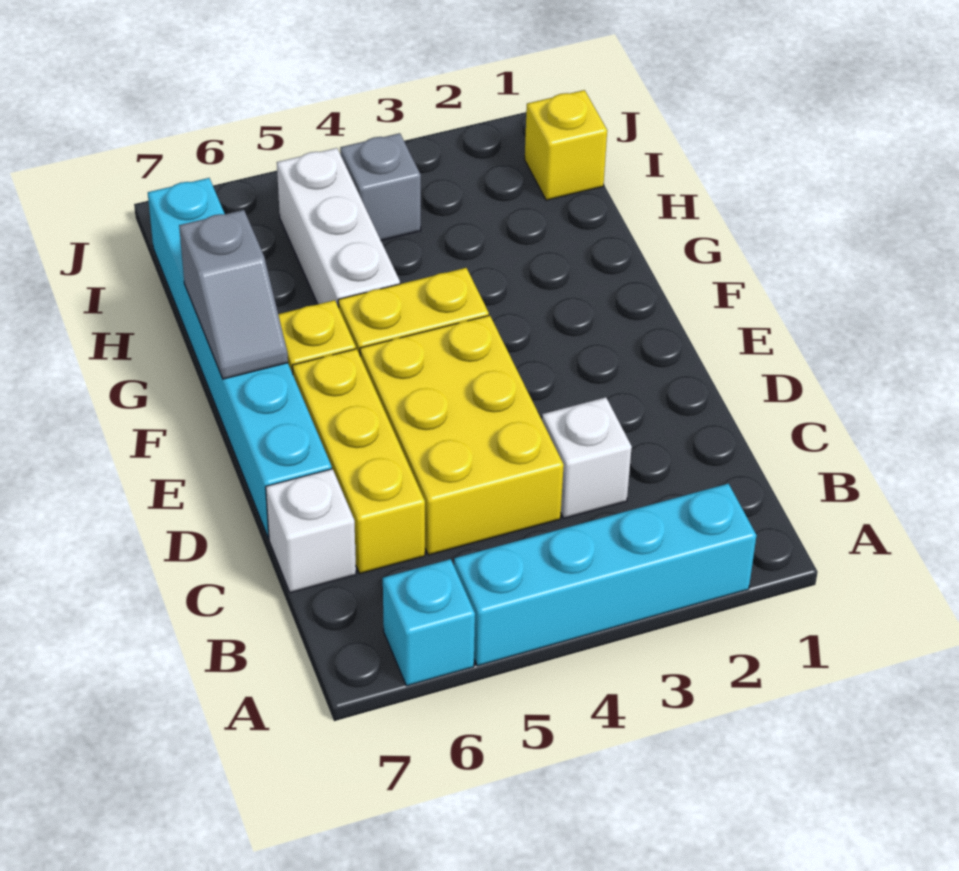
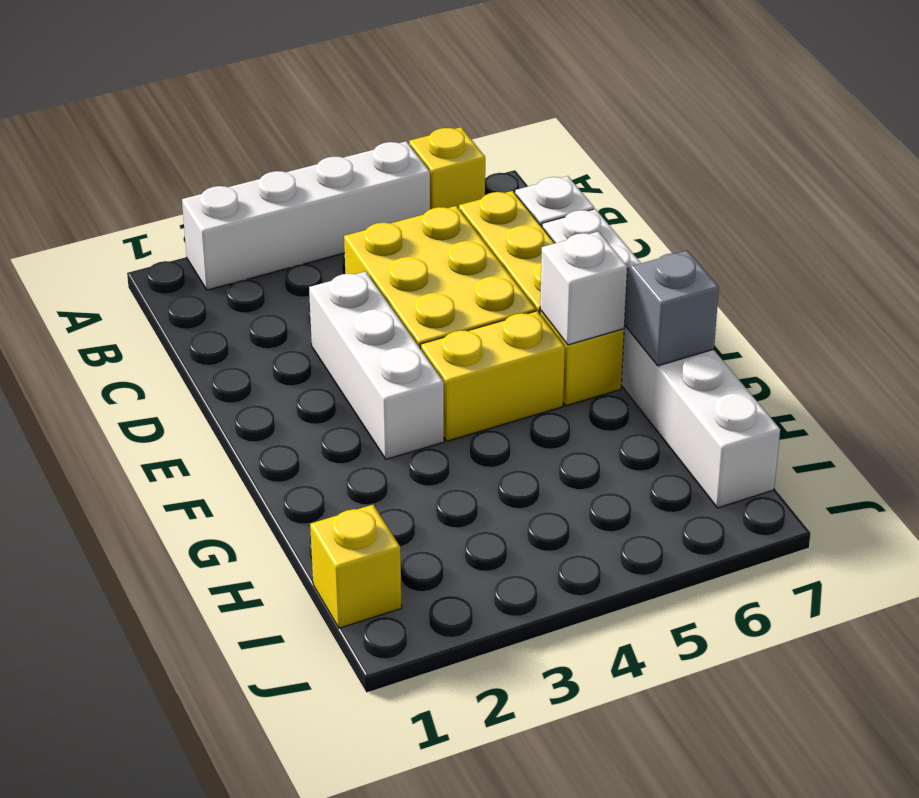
cyan brick A2:A5 level 1 -> white brick A2:A5 level 1
cyan brick A6 level 1 -> yellow brick A6 level 1
white brick C3 level 1 -> white brick F6 level 2
cyan brick D7:I7 level 1 -> white brick D7:I7 level 1
white brick G5:I5 level 1 -> white brick D3:F3 level 1
grey brick I4 level 1 -> none

